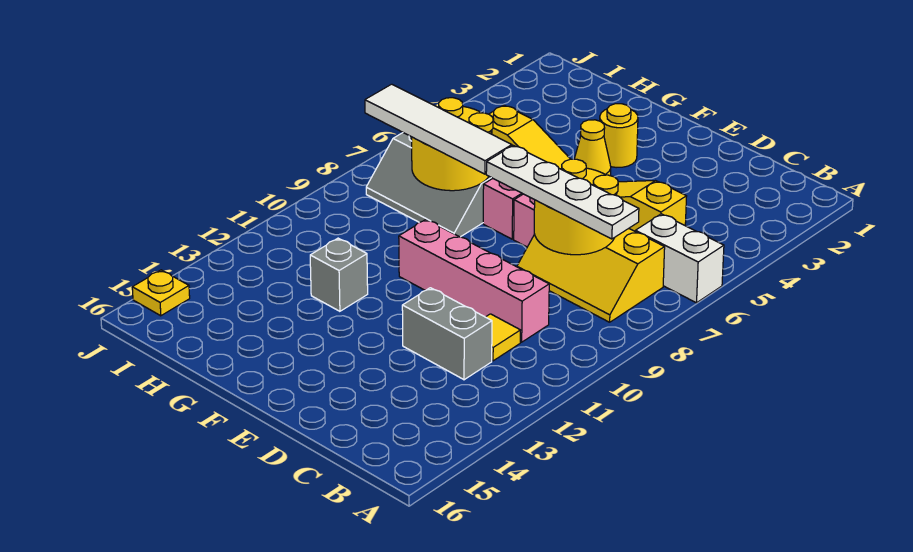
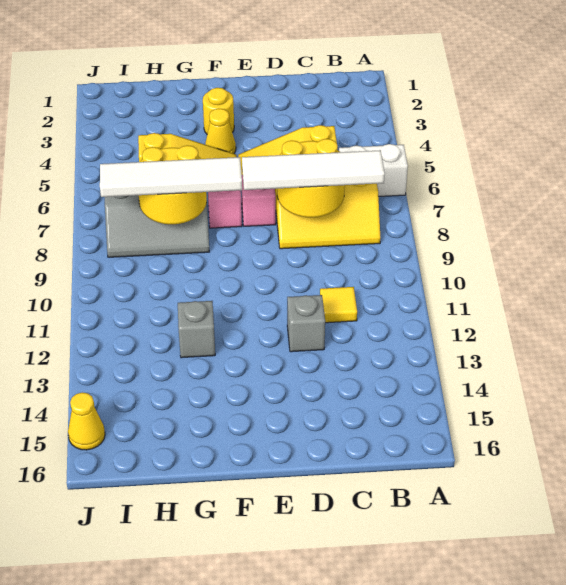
white plate B8:E8 level 3 -> white tile B8:E8 level 3
pink brick C10:F10 level 1 -> none
grey brick C12:D12 level 1 -> grey brick D12 level 1
yellow plate J15 level 1 -> yellow cone J15 level 1

